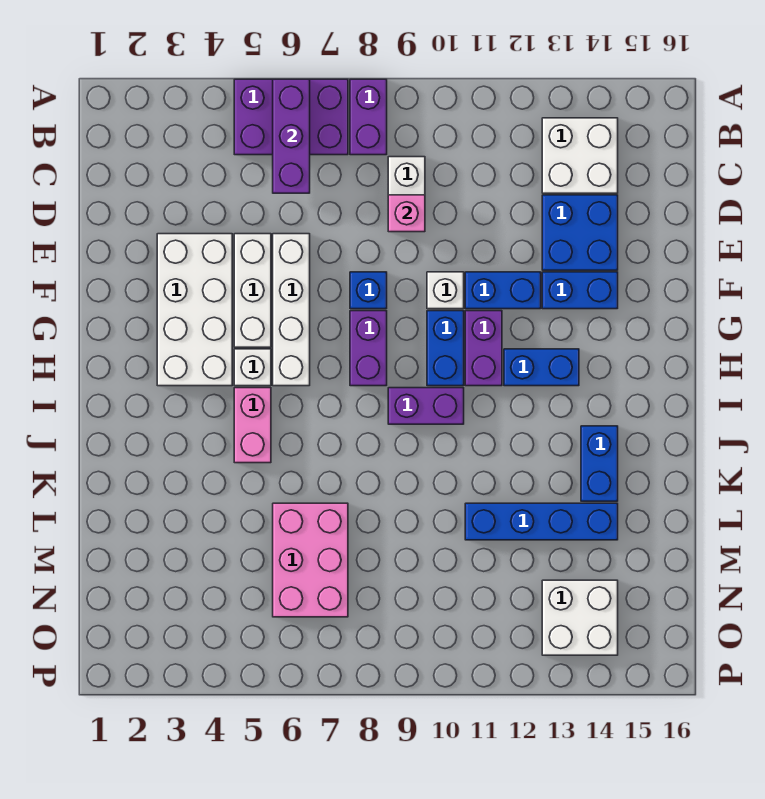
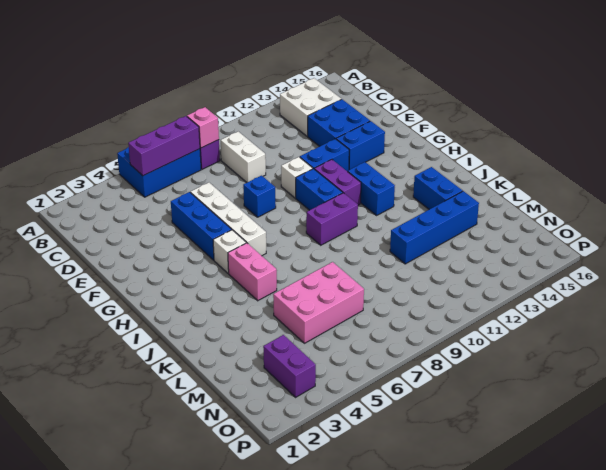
purple brick A5:B7 level 1 -> blue brick A5:B7 level 1
purple brick A6:C6 level 2 -> purple brick B5:B7 level 2
pink brick D9 level 2 -> pink brick B8 level 2
white brick E3:H4 level 1 -> none
white brick E5:G5 level 1 -> blue brick E5:G5 level 1
purple brick G8:H8 level 1 -> purple brick N3:O3 level 1
blue brick H12:H13 level 1 -> blue brick H12:I12 level 1
pink brick L6:N7 level 1 -> pink brick L5:M7 level 1
white brick N13:O14 level 1 -> none

